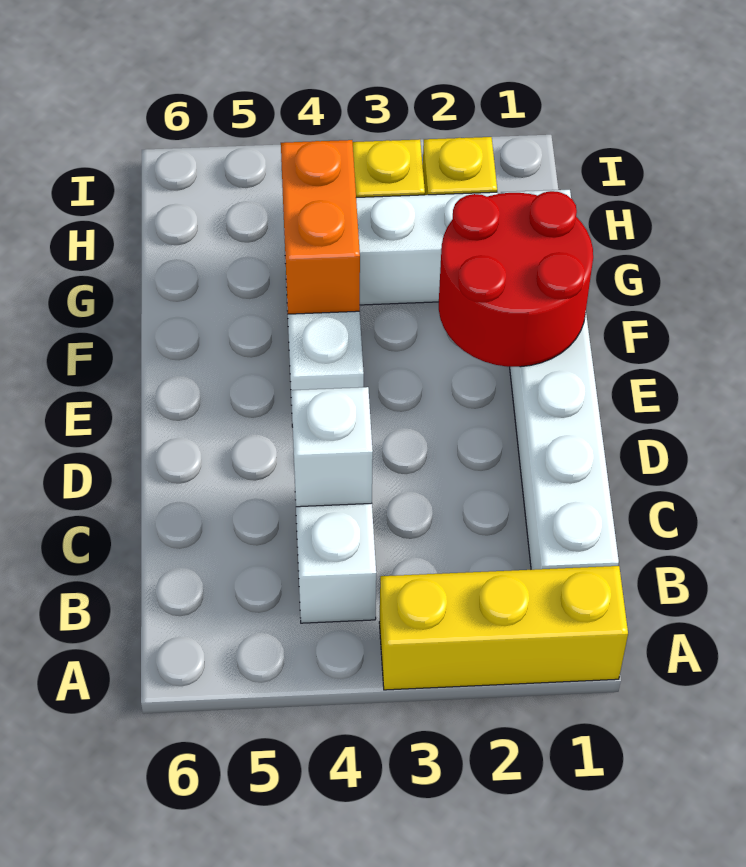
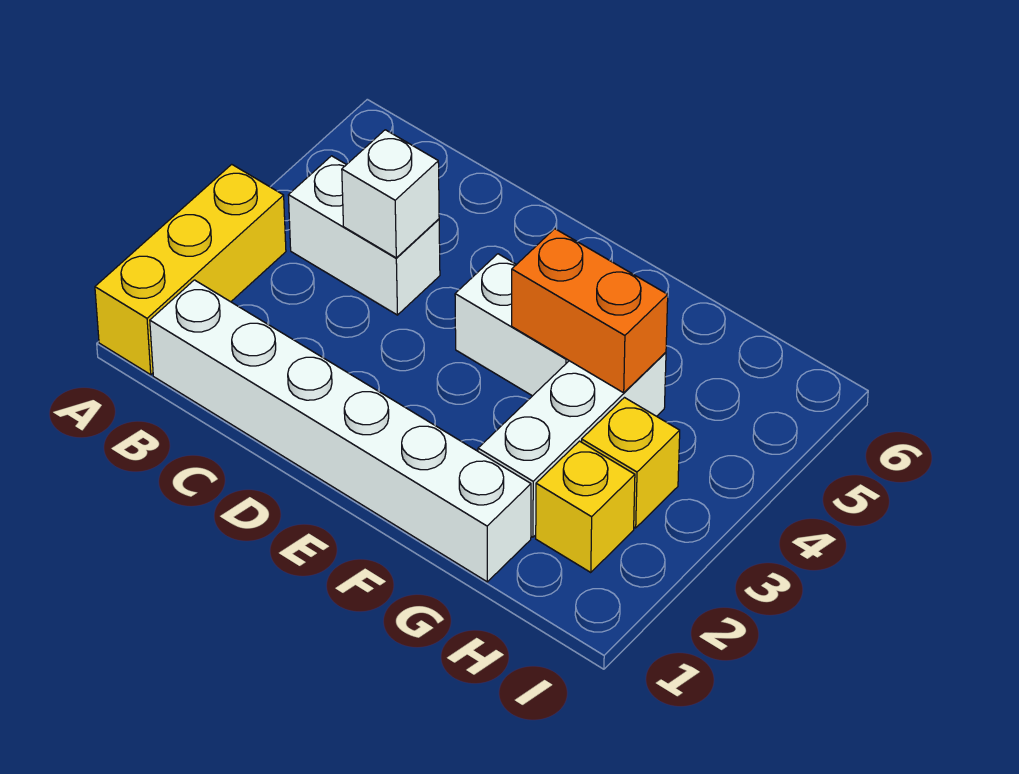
red round brick E1:F2 level 2 -> none

